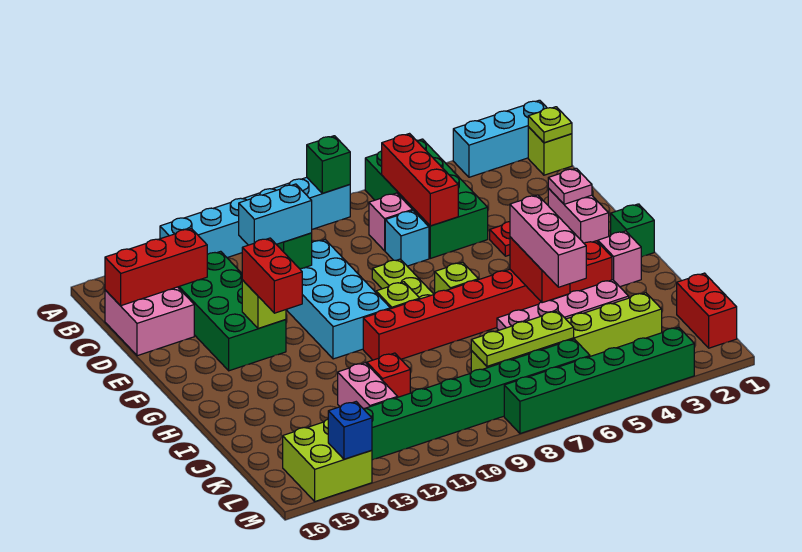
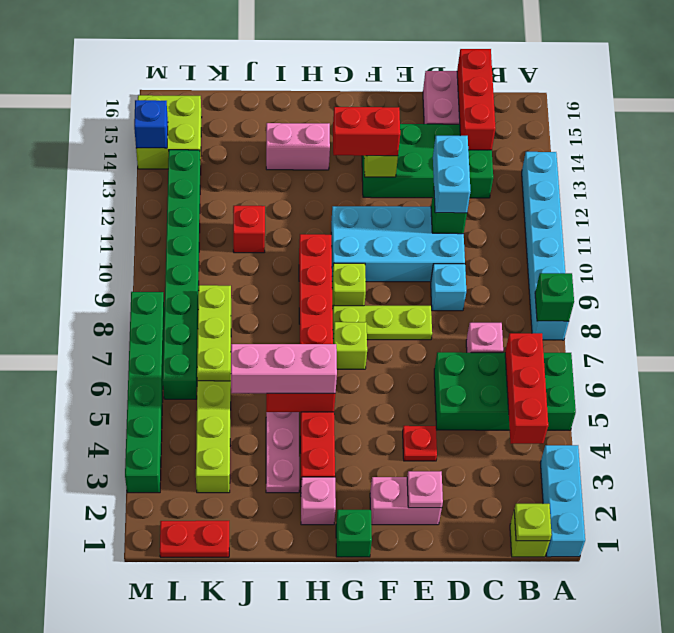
red brick B6:D6 level 2 -> red brick B4:B6 level 2
cyan brick D7 level 1 -> cyan brick D9 level 1
pink brick J12:K12 level 1 -> pink brick H14:I14 level 1
red brick K1:L1 level 1 -> red plate K1:L1 level 1

